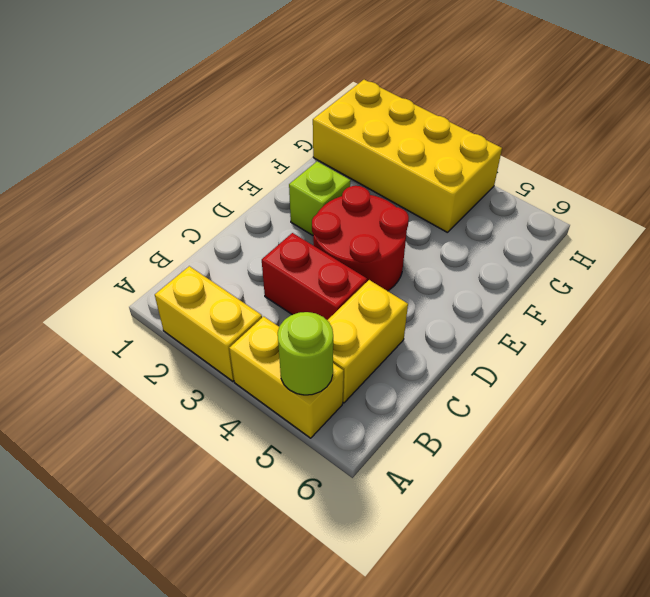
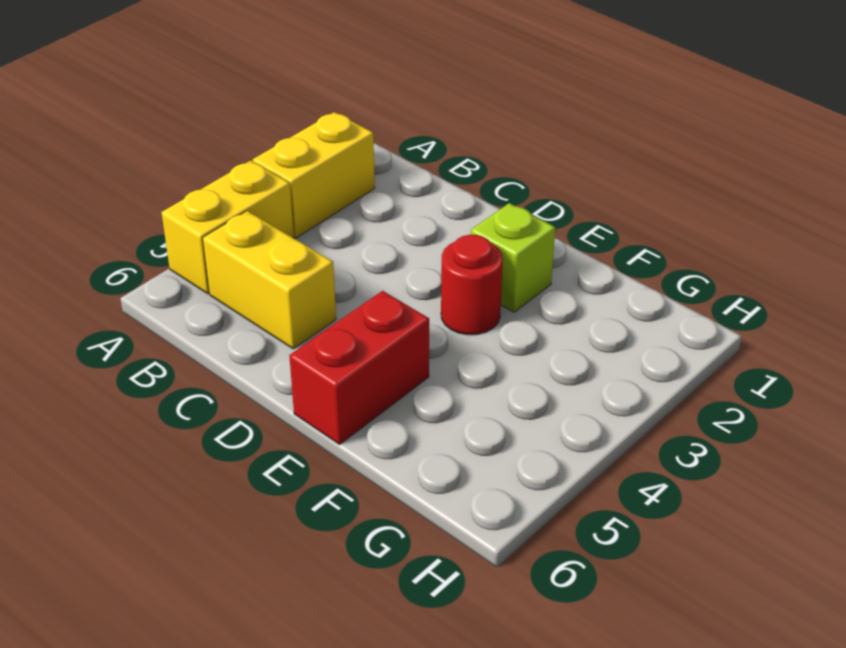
lime round brick A5 level 2 -> none
red brick C3:C4 level 1 -> red brick E5:E6 level 1
red round brick D3:E4 level 1 -> red round brick E3 level 1
yellow brick G1:H4 level 1 -> none

